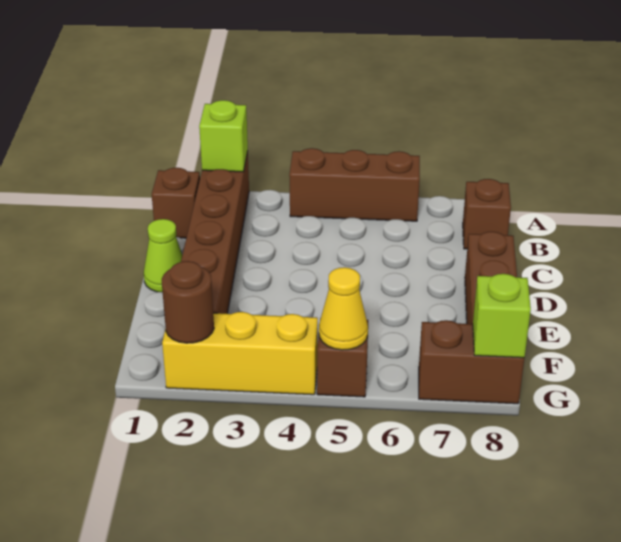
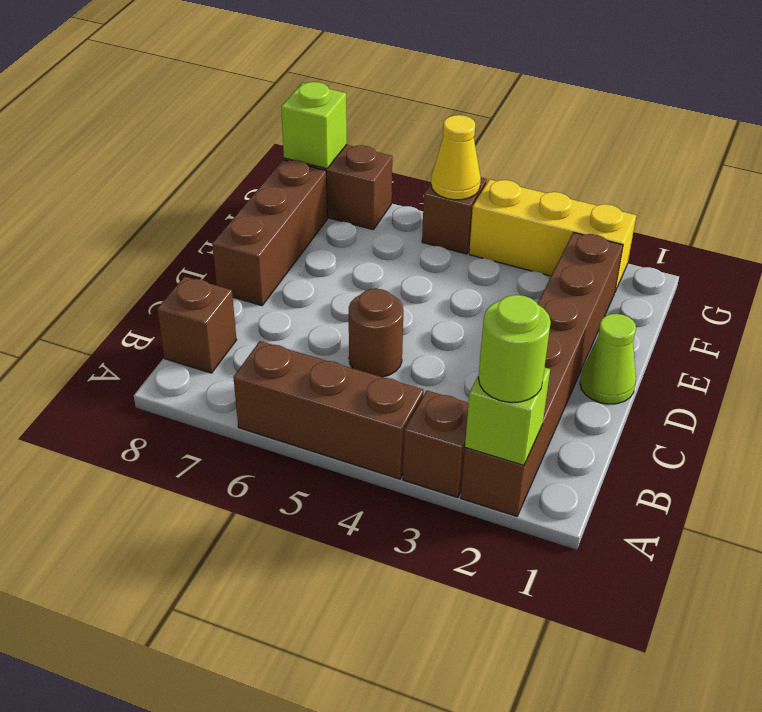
none -> lime round brick A2 level 3
brown brick B1 level 1 -> brown brick A3 level 1
brown round brick G2 level 2 -> brown round brick C5 level 1

